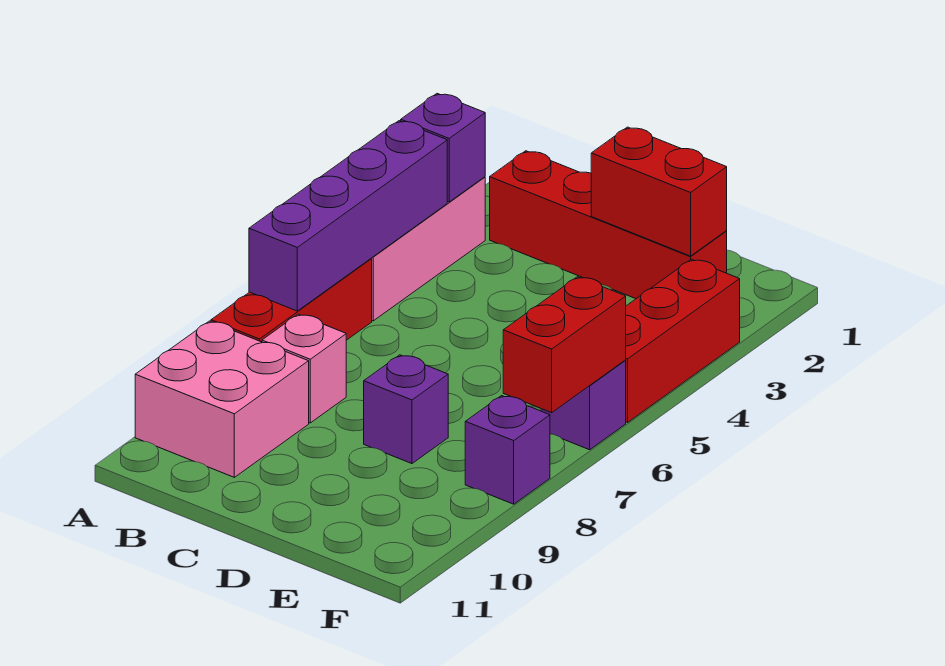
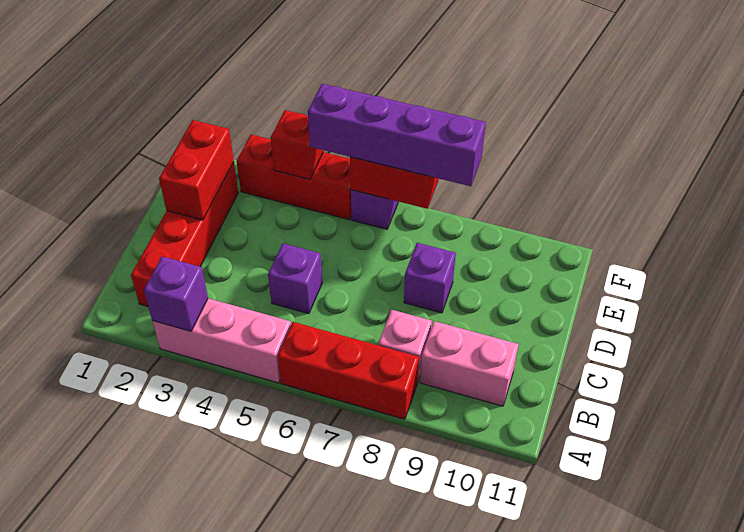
purple brick A4:A7 level 2 -> purple brick F5:F8 level 3
pink brick A9:B10 level 1 -> pink brick B9:B10 level 1
none -> red brick F4 level 2
purple brick F8 level 1 -> purple brick C5 level 1

